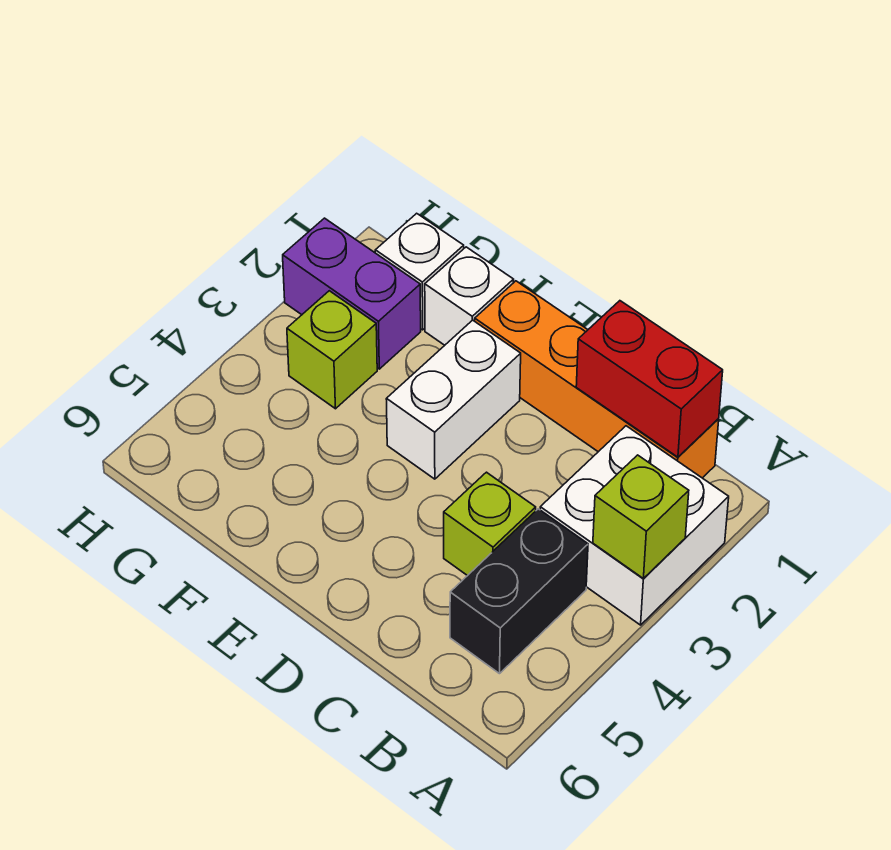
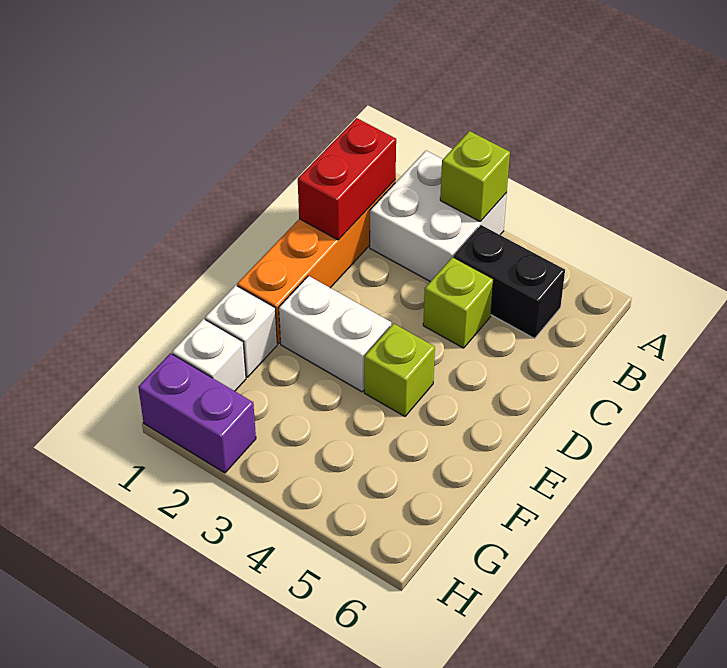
purple brick G2:H2 level 1 -> purple brick H1:H2 level 1
lime brick G3 level 1 -> lime brick E4 level 1

